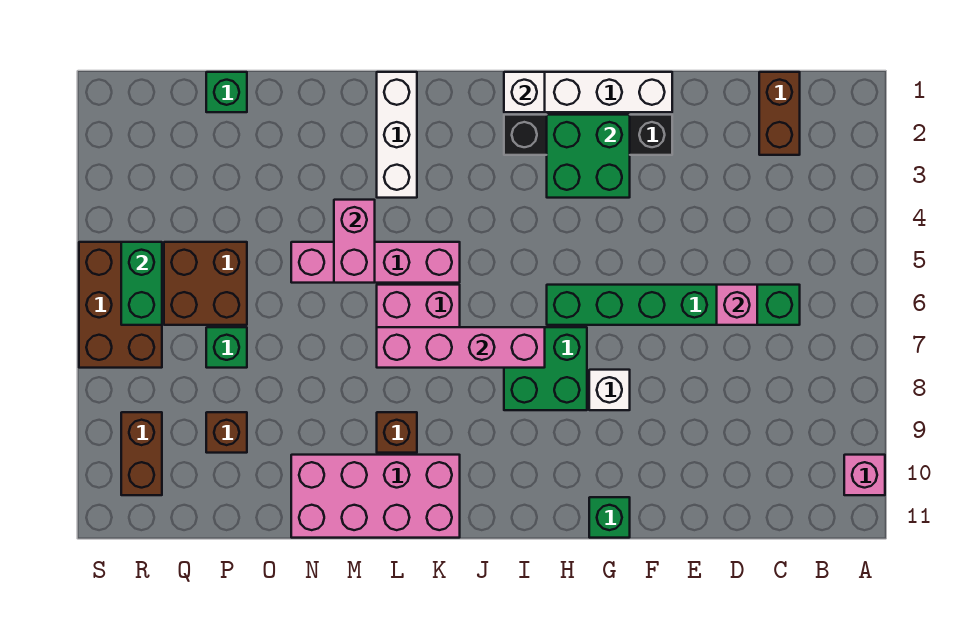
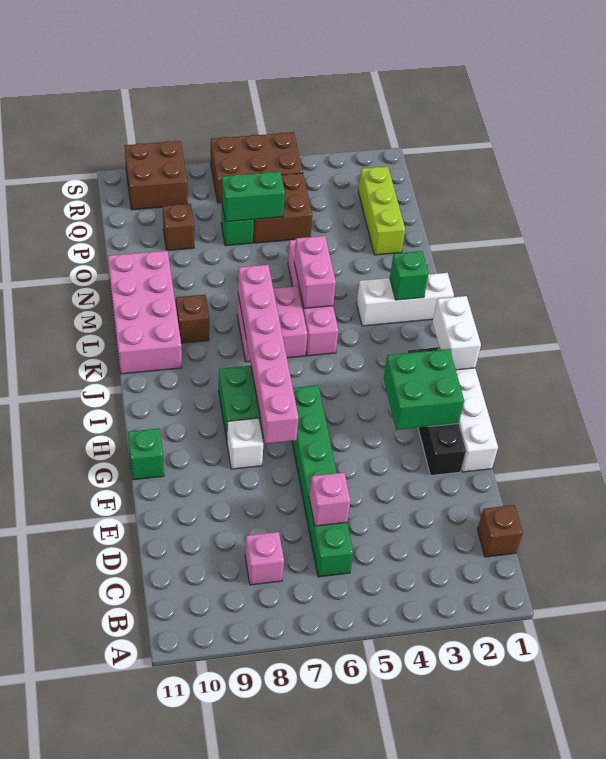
pink brick A10 level 1 -> pink brick C8 level 1
brown brick C1:C2 level 1 -> brown brick C1 level 1
white brick I1 level 2 -> white brick I1:J1 level 2
pink brick I7:L7 level 2 -> pink brick G7:L7 level 2
pink brick M4:M5 level 2 -> pink brick L5:M5 level 2
none -> lime brick O2:Q2 level 1
green brick P1 level 1 -> green brick L2 level 2
green brick R5:R6 level 2 -> green brick P6:P7 level 2
brown brick R9:R10 level 1 -> brown brick R9:S10 level 1

